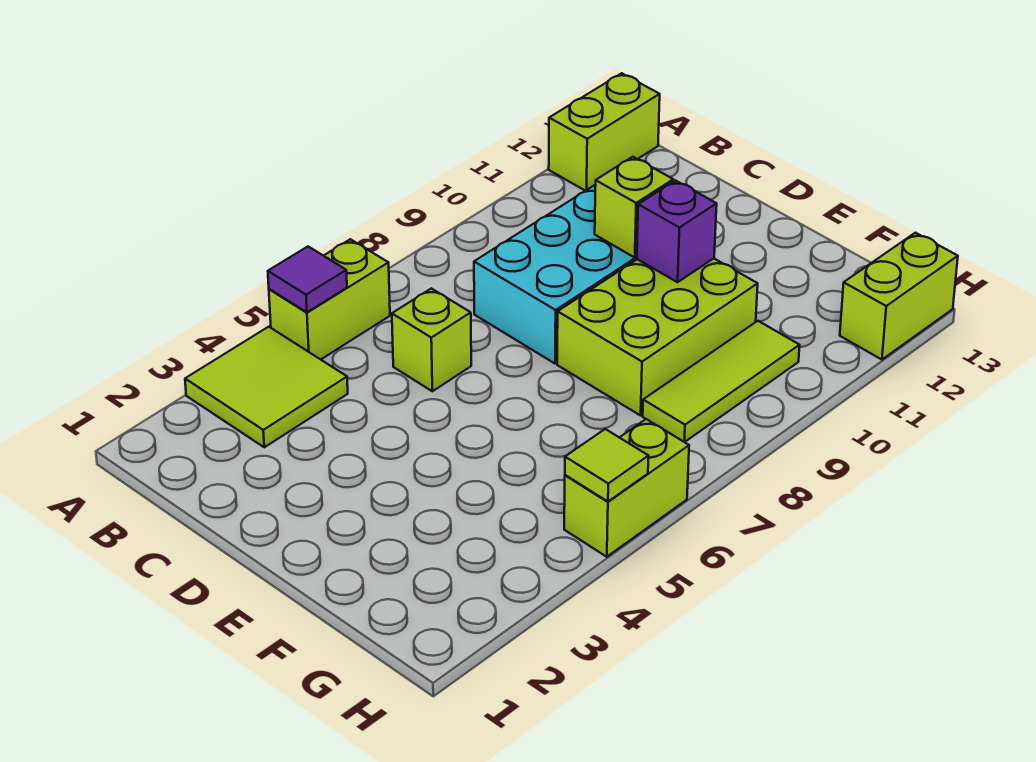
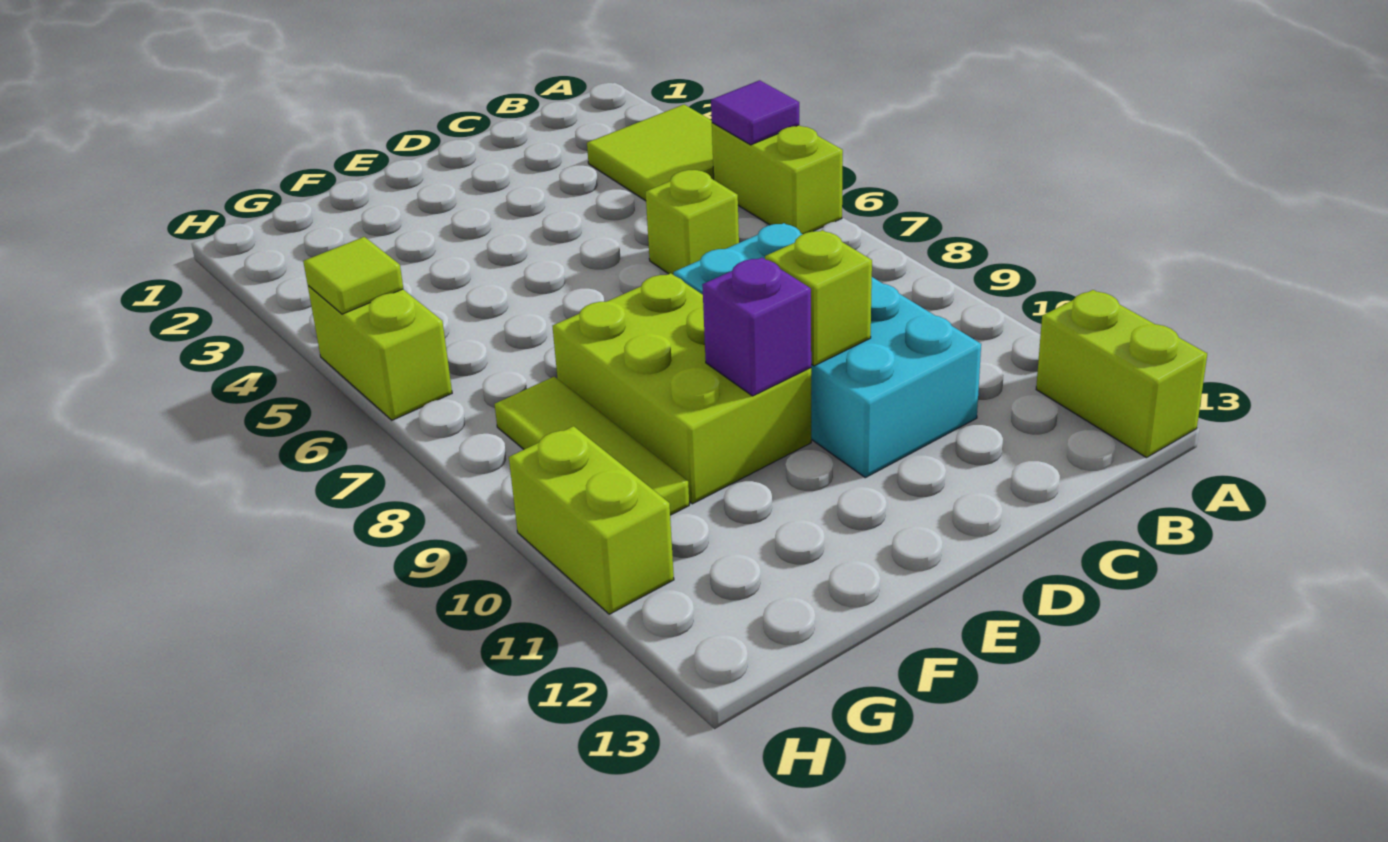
lime brick H12:H13 level 1 -> lime brick H10:H11 level 1

